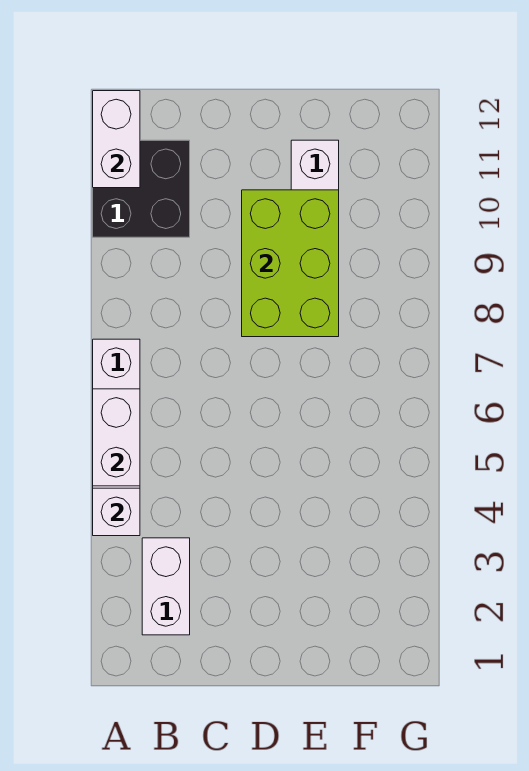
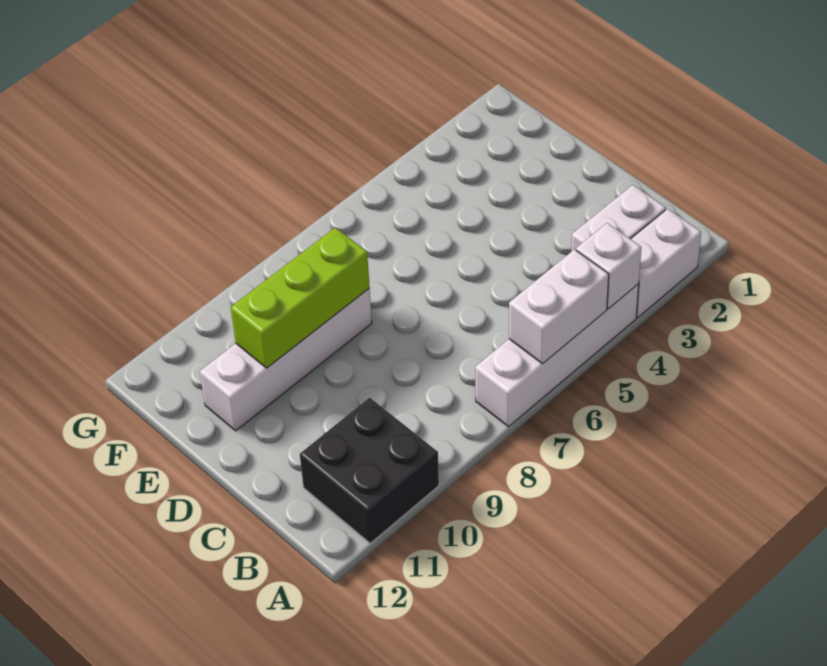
white brick A11:A12 level 2 -> white brick A2:A3 level 1
lime brick D8:E10 level 2 -> lime brick E8:E10 level 2

